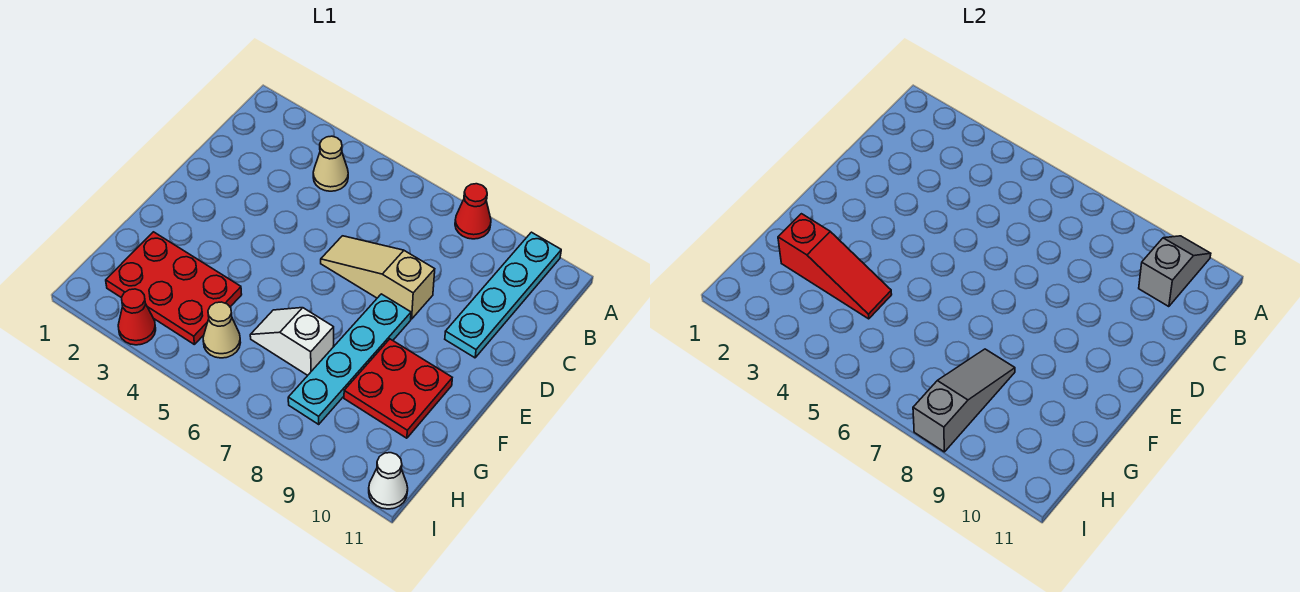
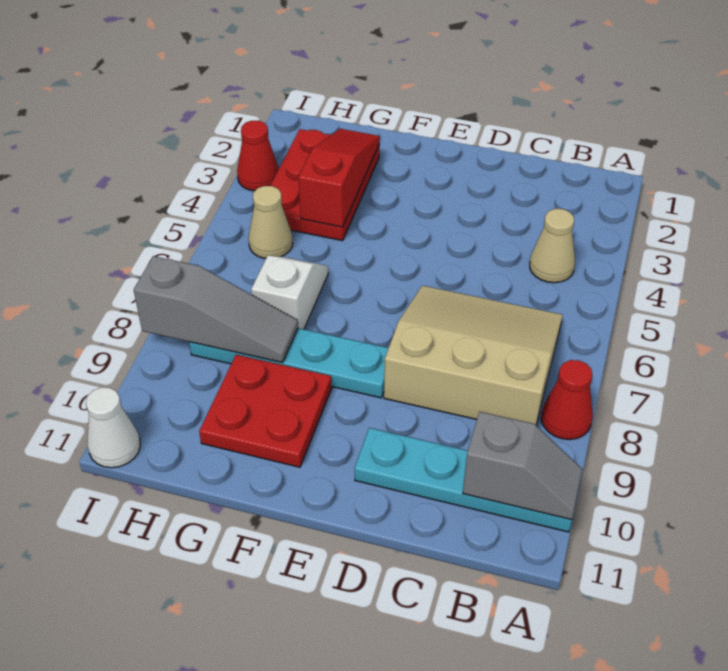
tan slope D6:D8 level 1 top 8 -> tan slope B6:D8 level 1 top 8
red slope G2:G4 level 2 top 2 -> red slope G2:G4 level 2 top 4

